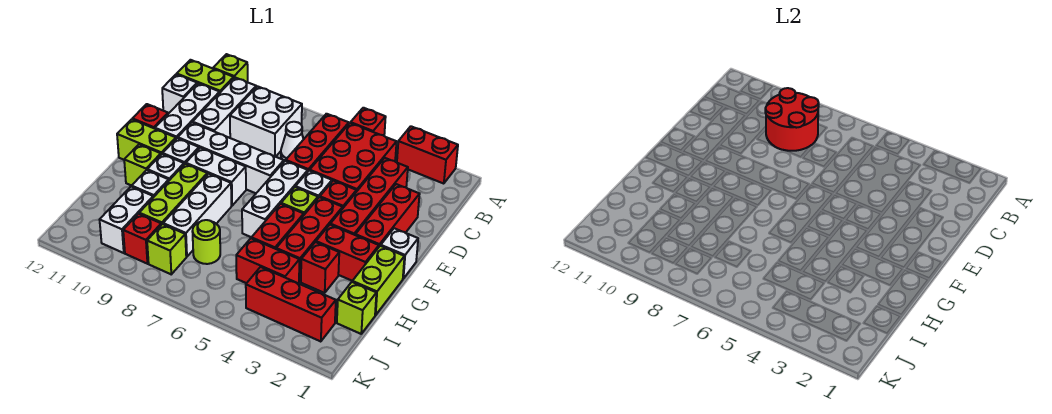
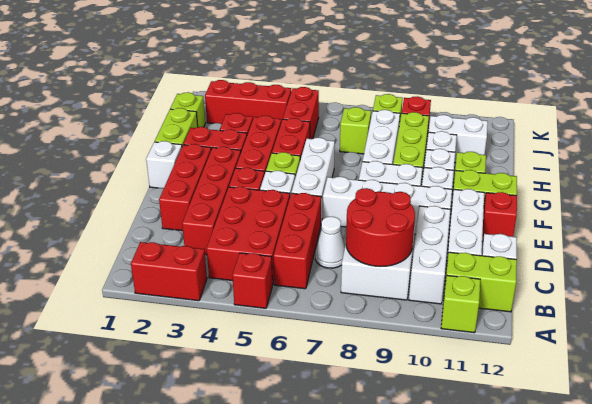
red brick I4:I5 level 1 -> red brick I5:J5 level 1
lime round brick I7 level 1 -> lime brick I7 level 1
white brick I10:J10 level 1 -> white brick I10:I11 level 1

